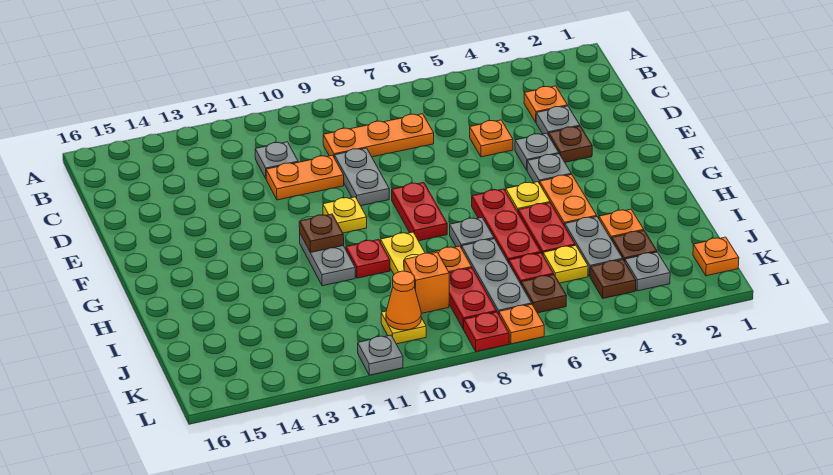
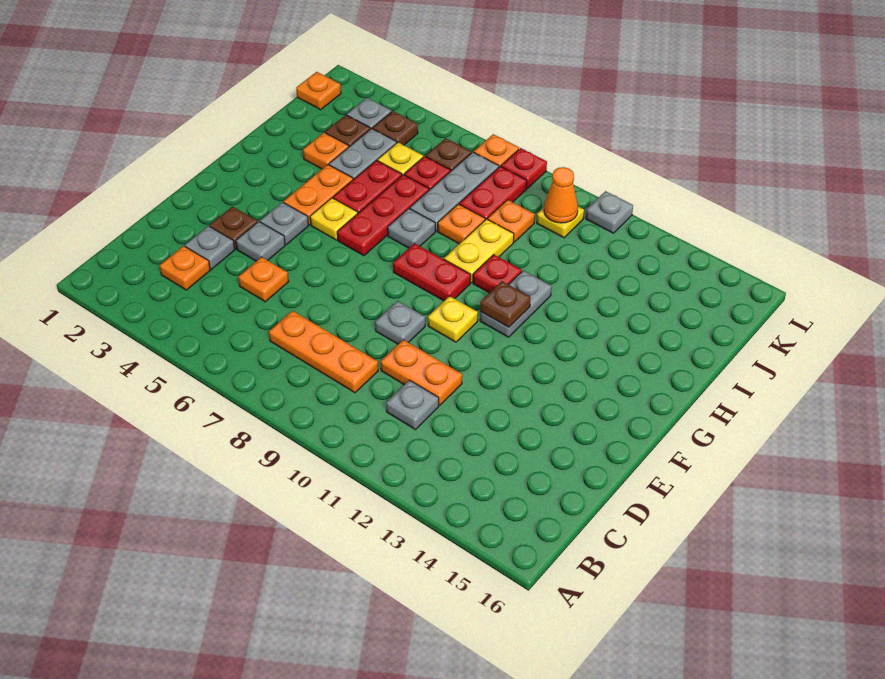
grey plate D9:E9 level 1 -> grey plate E9 level 1
red plate F8:G8 level 1 -> red plate G8:G9 level 1
orange brick J9 level 1 -> orange plate J9 level 1

